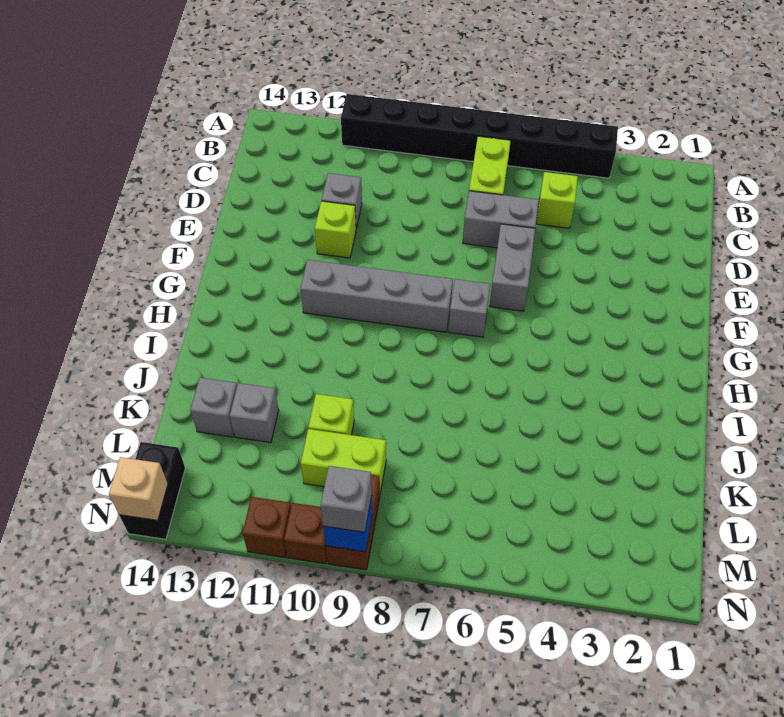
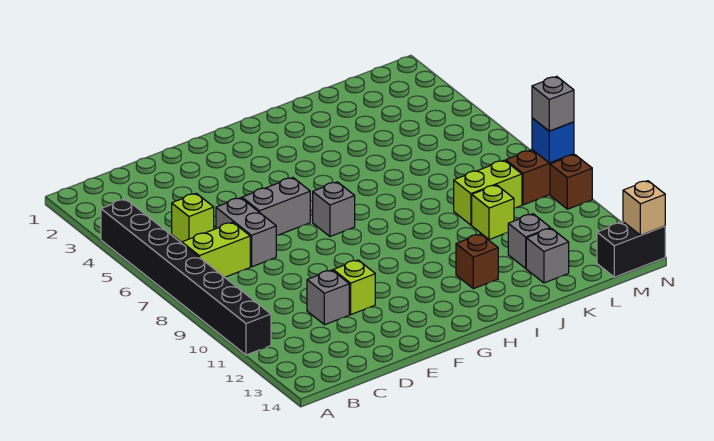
grey brick G8:G11 level 1 -> none
lime brick L9:L10 level 1 -> lime brick K9:L9 level 1
brown brick N11 level 1 -> brown brick I12 level 1

